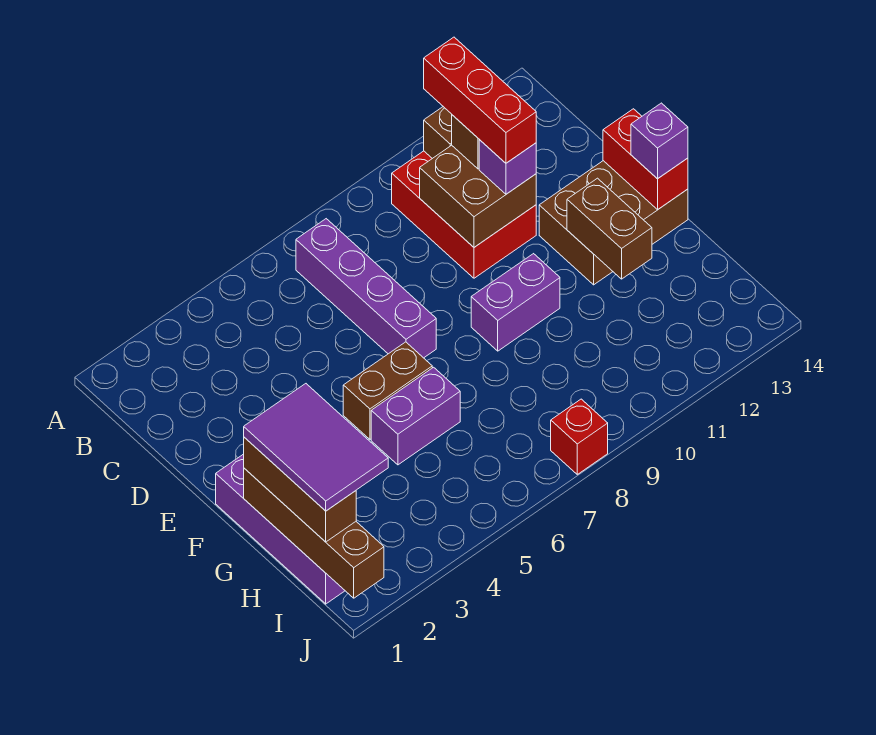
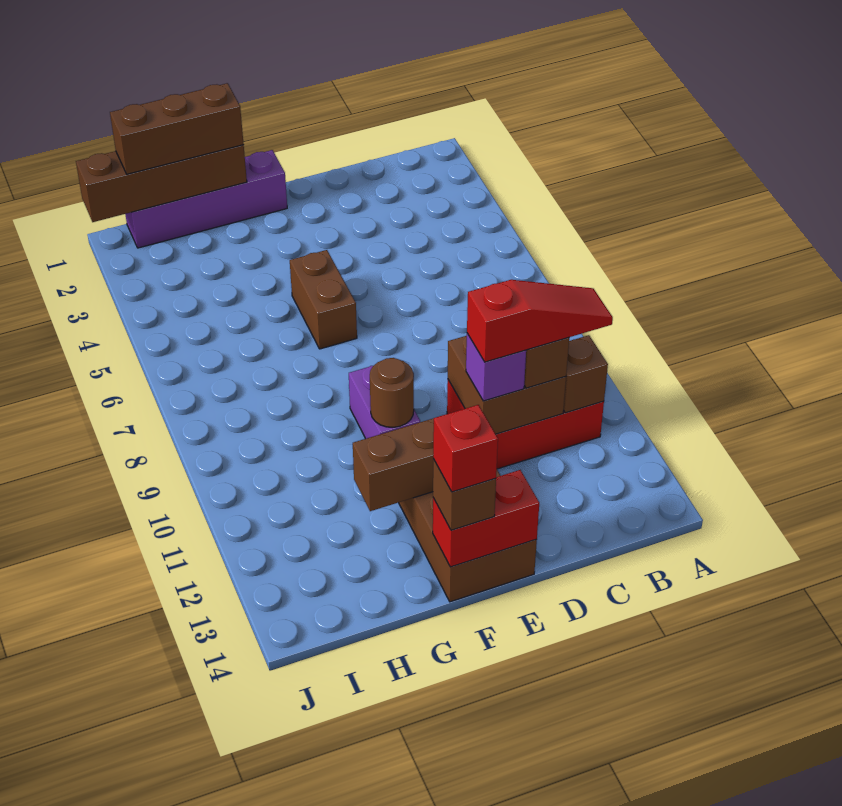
purple brick B7:E7 level 1 -> none
red brick B11:D11 level 4 -> red slope B11:D11 level 4 top D
none -> brown round brick F10 level 2
purple brick F14 level 3 -> brown brick F14 level 3
purple tile G1:I2 level 4 -> none
purple brick G5:G6 level 1 -> none
red brick J8 level 1 -> red brick F14 level 4

